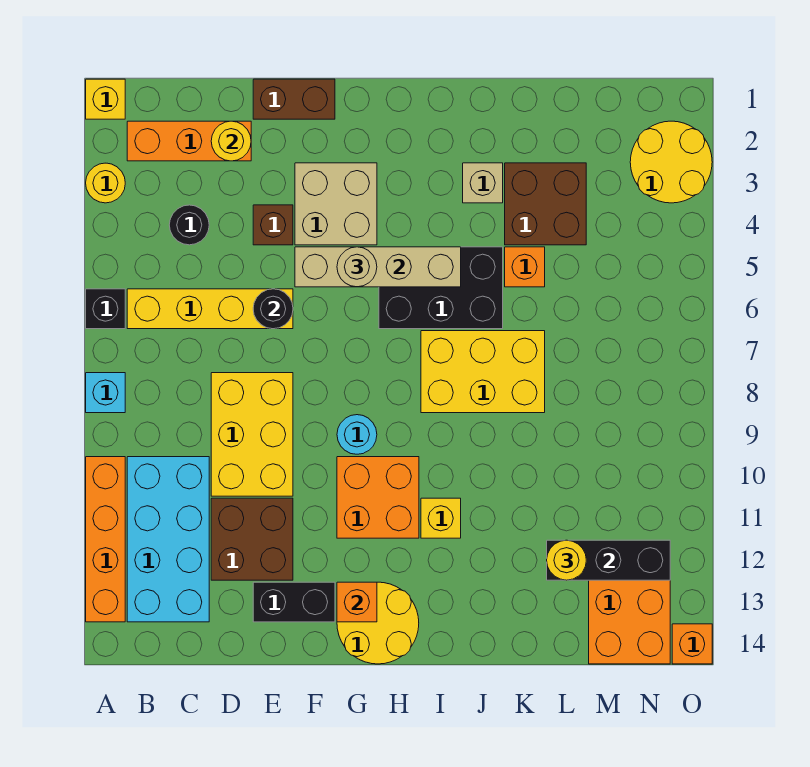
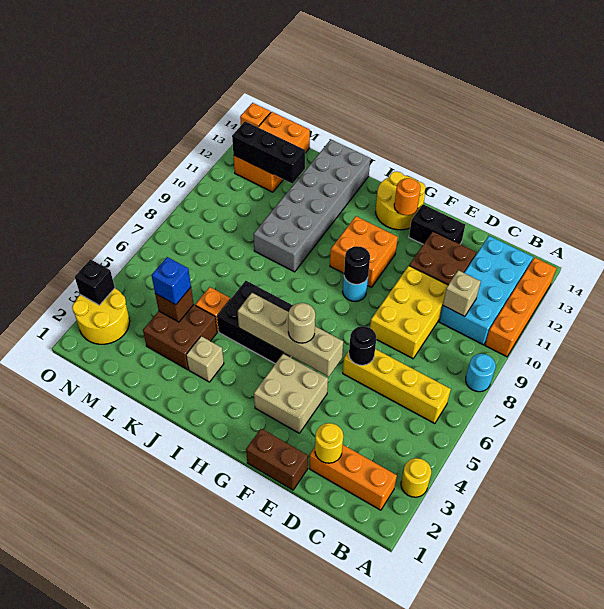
yellow brick A1 level 1 -> none
black brick A6 level 1 -> black brick O3 level 2
cyan brick A8 level 1 -> cyan round brick A8 level 1
black round brick C4 level 1 -> black round brick G9 level 2
none -> tan brick C10 level 2
brown brick E4 level 1 -> brown brick L4 level 2
orange brick G13 level 2 -> orange round brick G13 level 2
yellow brick I7:K8 level 1 -> none
yellow brick I11 level 1 -> none
none -> grey brick J9:K14 level 1
none -> blue brick L4 level 3
yellow round brick L12 level 3 -> none

